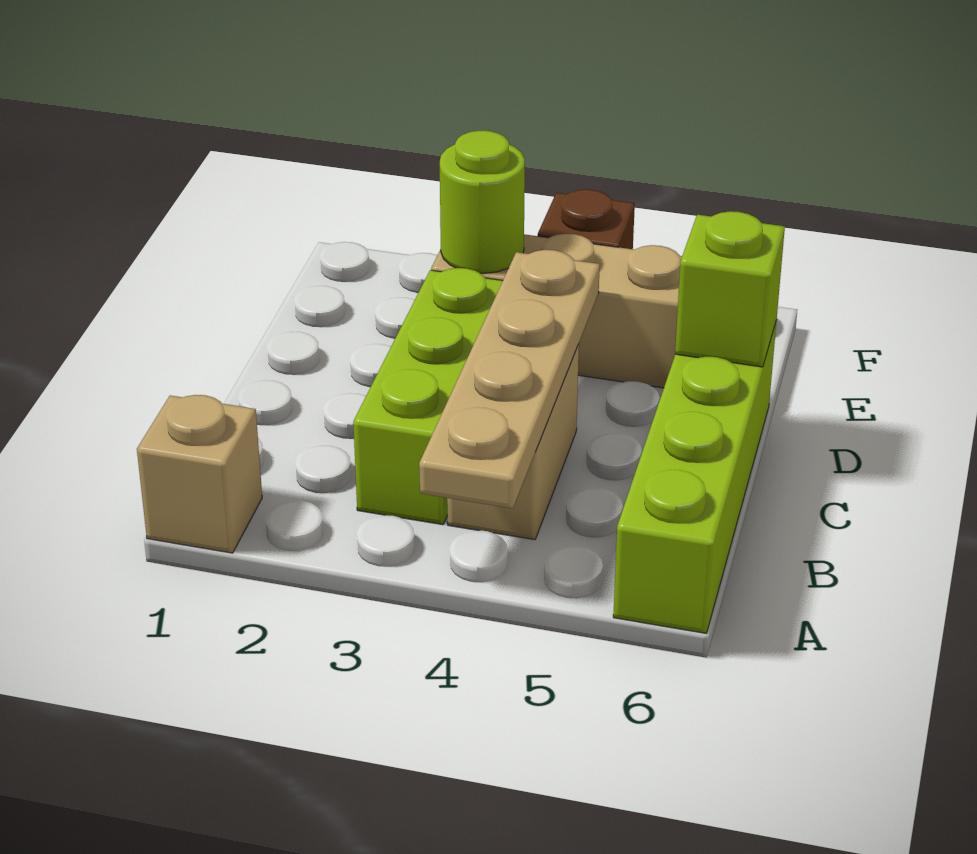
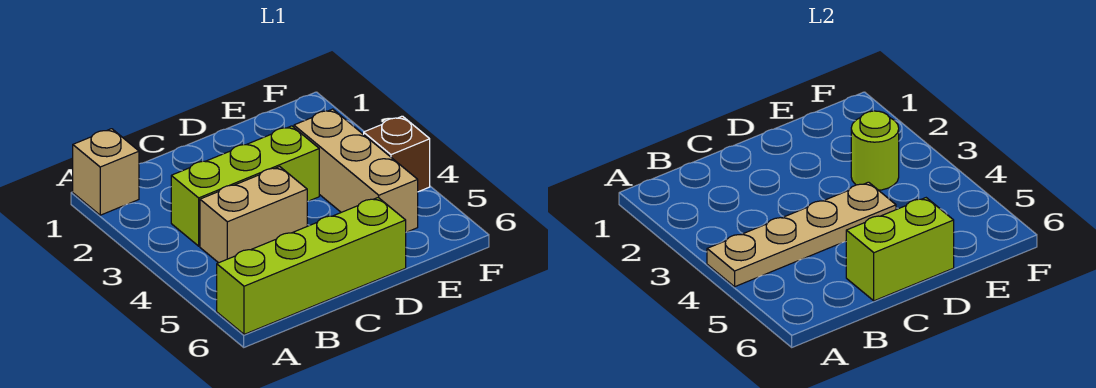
lime brick D6 level 2 -> lime brick C6:D6 level 2

